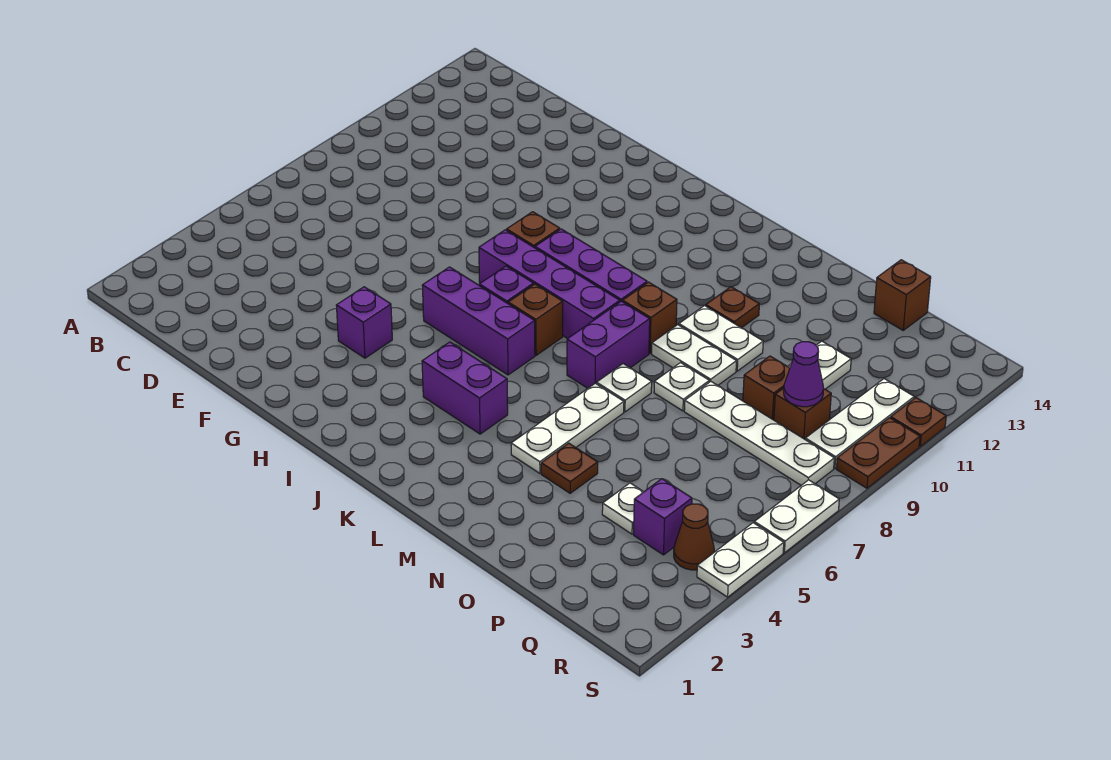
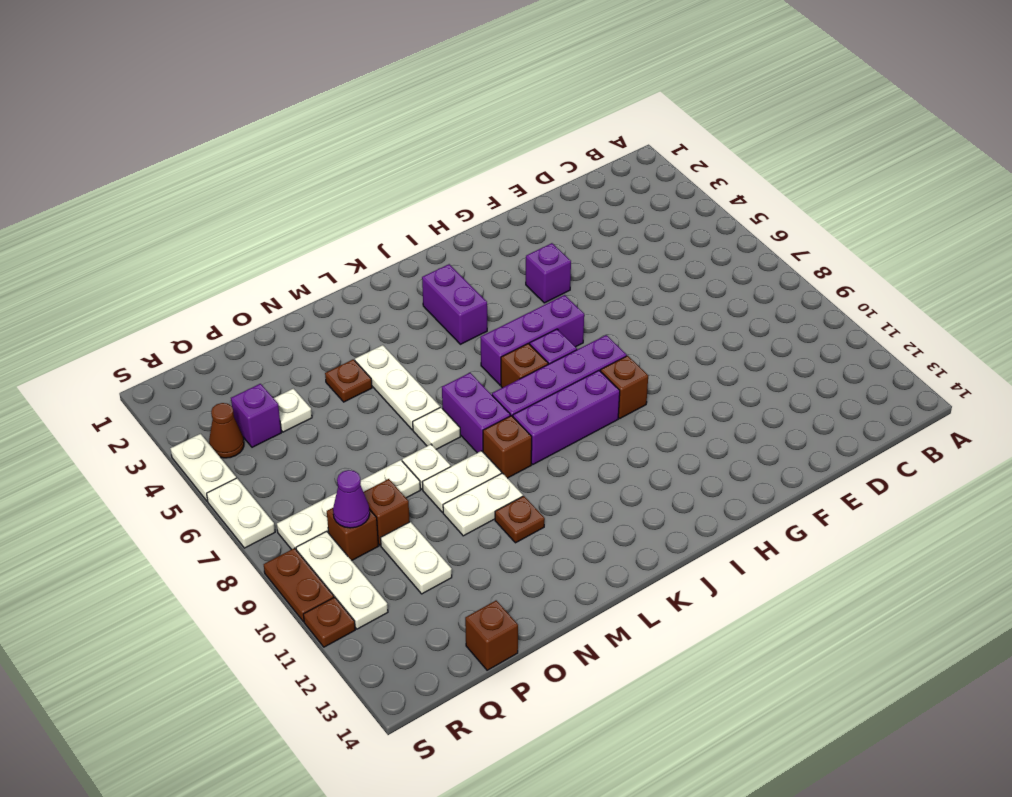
purple brick J4:K4 level 1 -> purple brick J3:J4 level 1

